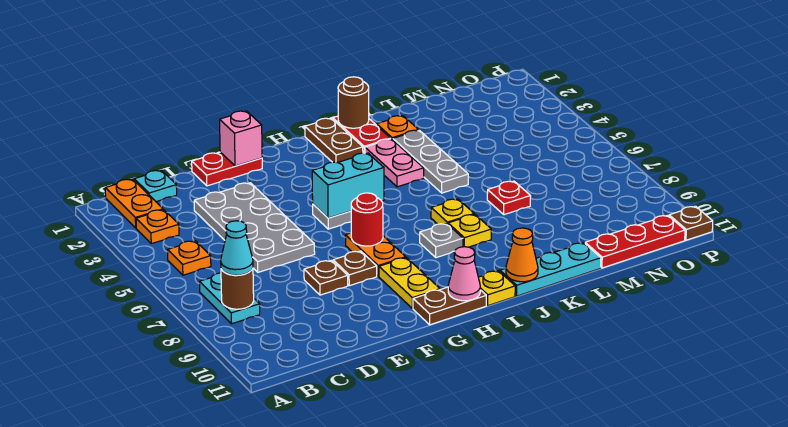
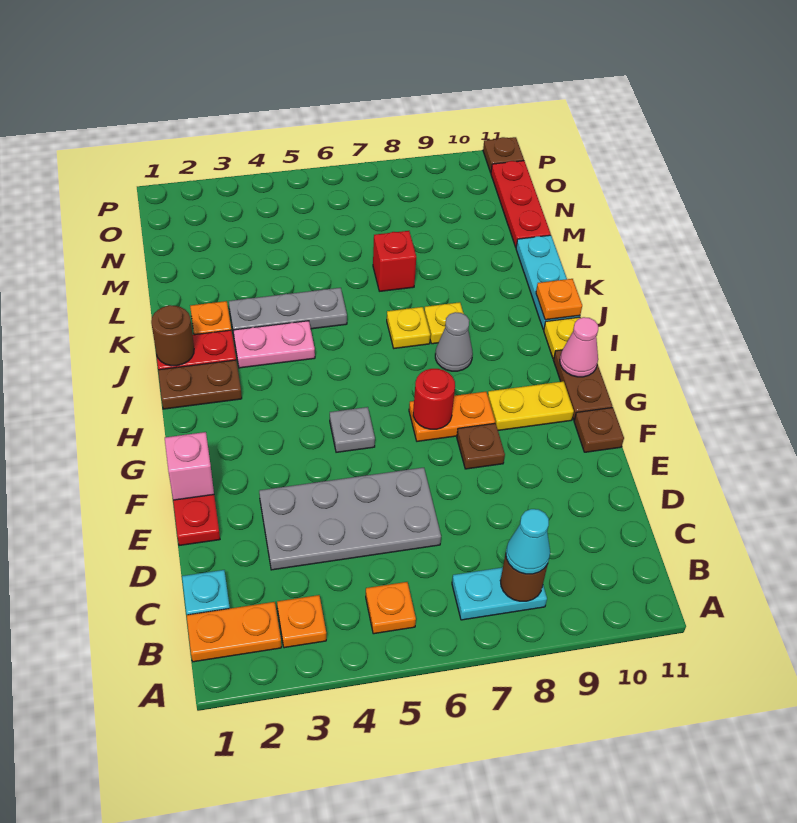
brown plate E8 level 1 -> brown plate F11 level 1
cyan brick G5:H5 level 2 -> none
grey plate I8 level 1 -> grey cone I8 level 1
orange cone J11 level 2 -> orange plate J11 level 2
red plate L7 level 1 -> red brick L7 level 1

